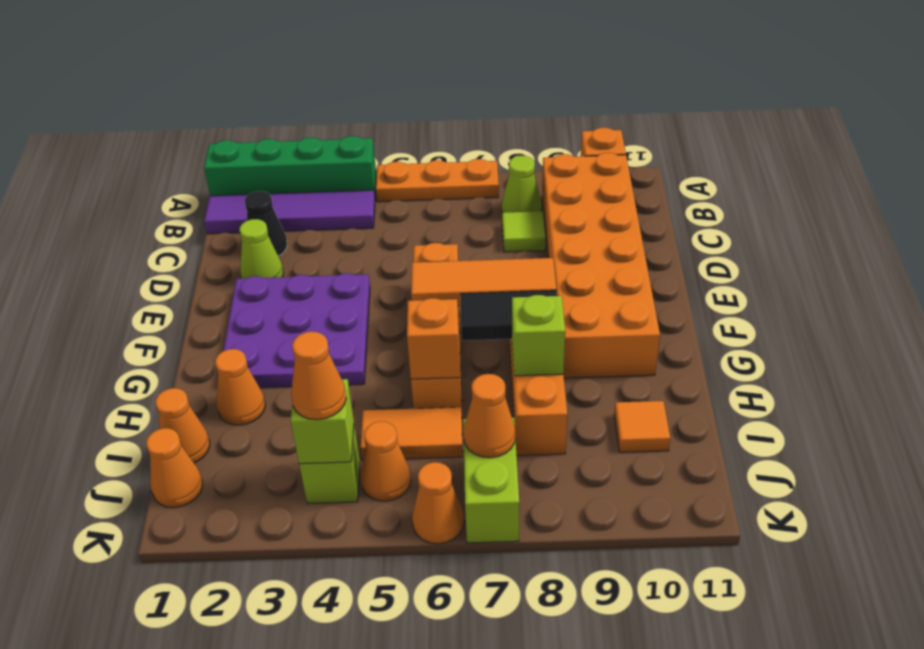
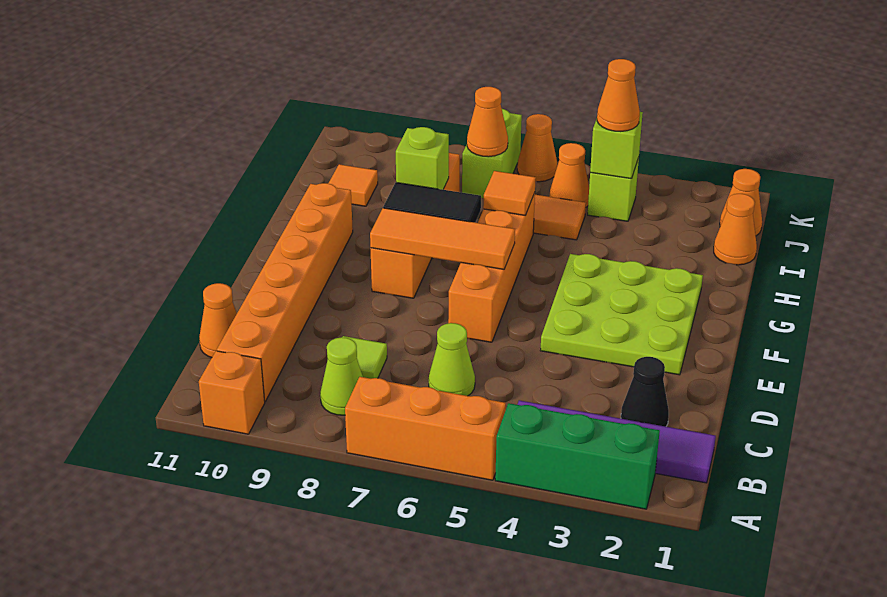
green brick A1:A4 level 1 -> green brick A2:A4 level 1
orange plate A5:A7 level 1 -> orange brick A5:A7 level 1
orange brick B9:G10 level 1 -> orange brick B10:G10 level 1
lime cone D2 level 1 -> lime cone C6 level 1
purple plate E2:G4 level 1 -> lime plate E2:G4 level 1
orange cone H2 level 1 -> orange cone C11 level 1
orange brick H6 level 2 -> orange tile H6 level 2

